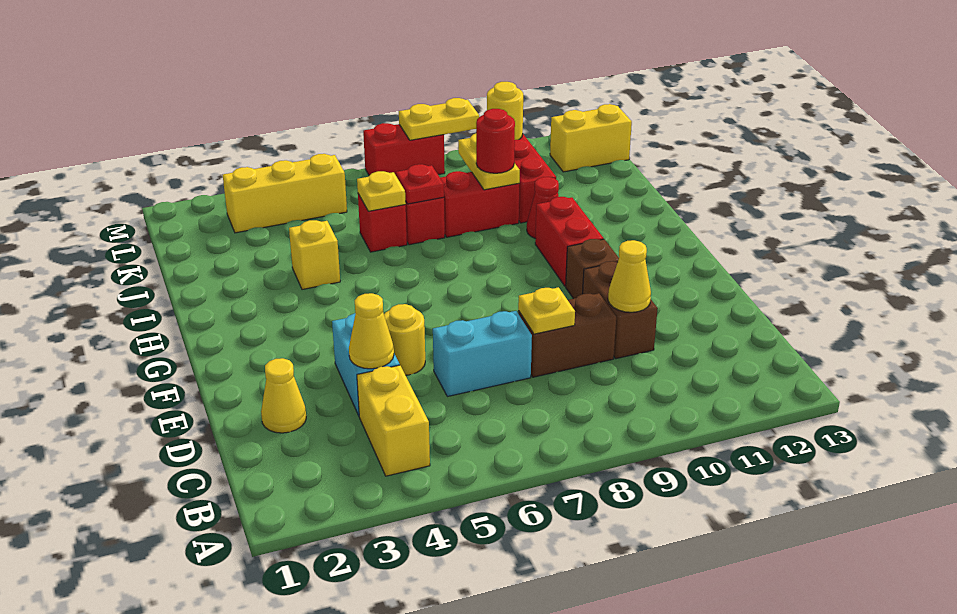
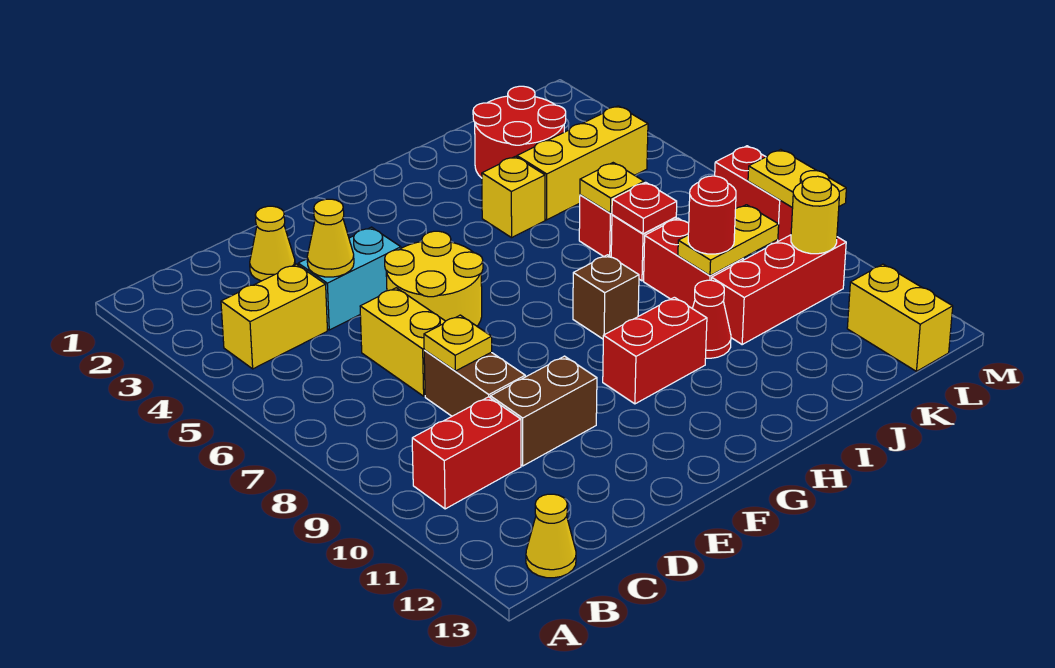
none -> red brick B10:C10 level 1
cyan brick D6:D7 level 1 -> yellow brick D6:D7 level 1
yellow cone D10 level 2 -> yellow cone B13 level 1
yellow round brick E5 level 1 -> yellow round brick E5:F6 level 1
brown brick F10 level 1 -> brown brick H8 level 1
none -> red round brick J2:K3 level 1
yellow brick L3:L5 level 1 -> yellow brick J4:L4 level 1

